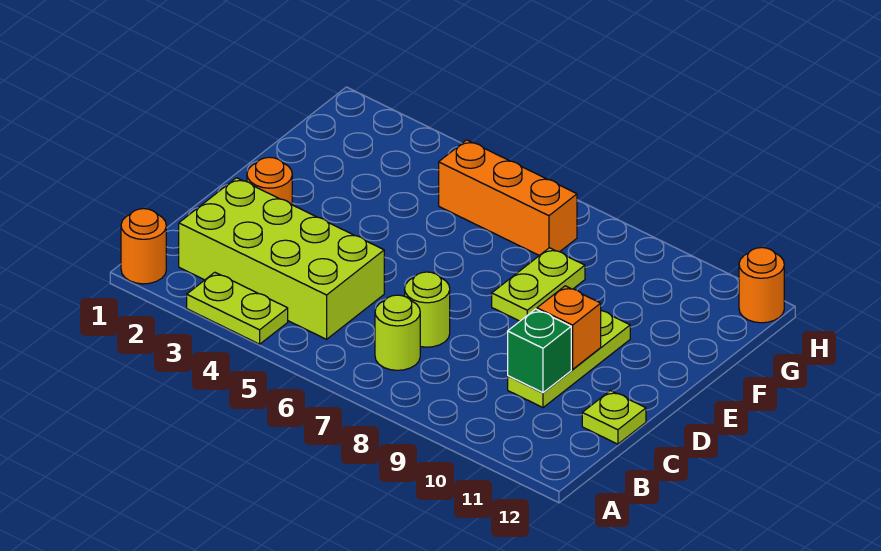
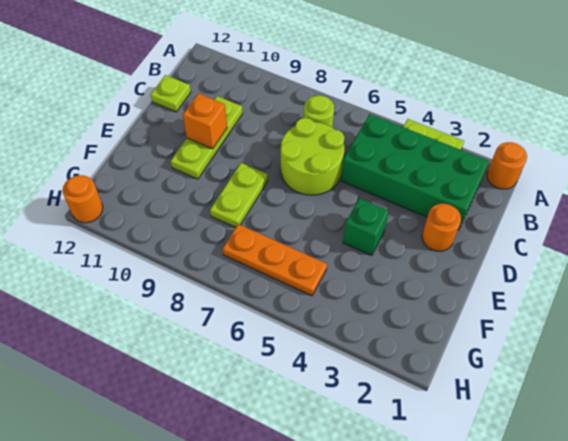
lime brick B2:C5 level 1 -> green brick B2:C5 level 1
lime round brick C7 level 1 -> lime round brick C6:D7 level 1
green brick C10 level 2 -> green brick E4 level 1
orange brick G5:G7 level 1 -> orange plate G5:G7 level 1

